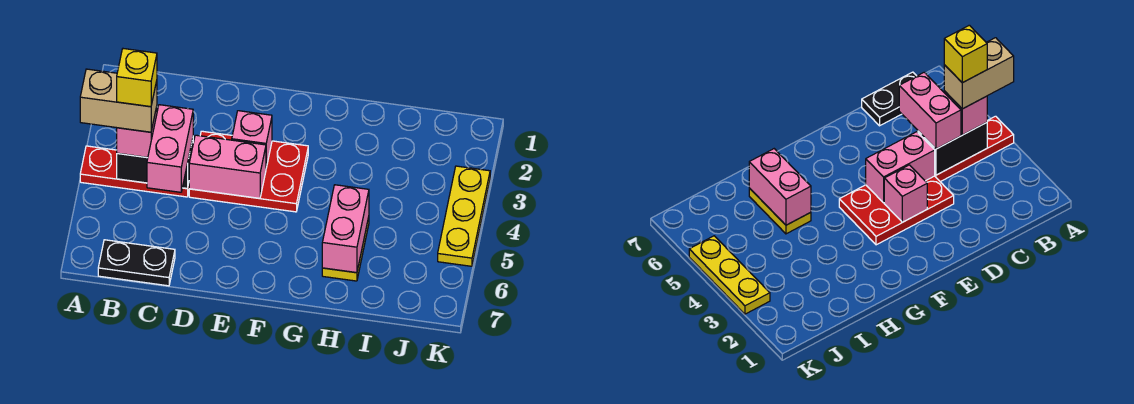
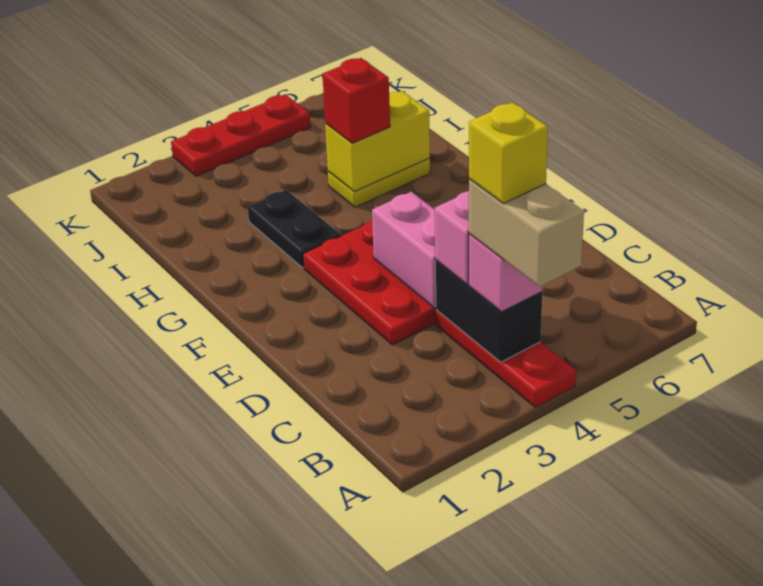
black plate B7:C7 level 1 -> black plate G3:H3 level 1
pink brick E3 level 2 -> none
pink brick H5:H6 level 2 -> yellow brick H5:H6 level 2
none -> red brick H5 level 3
yellow plate K3:K5 level 1 -> red plate K3:K5 level 1

